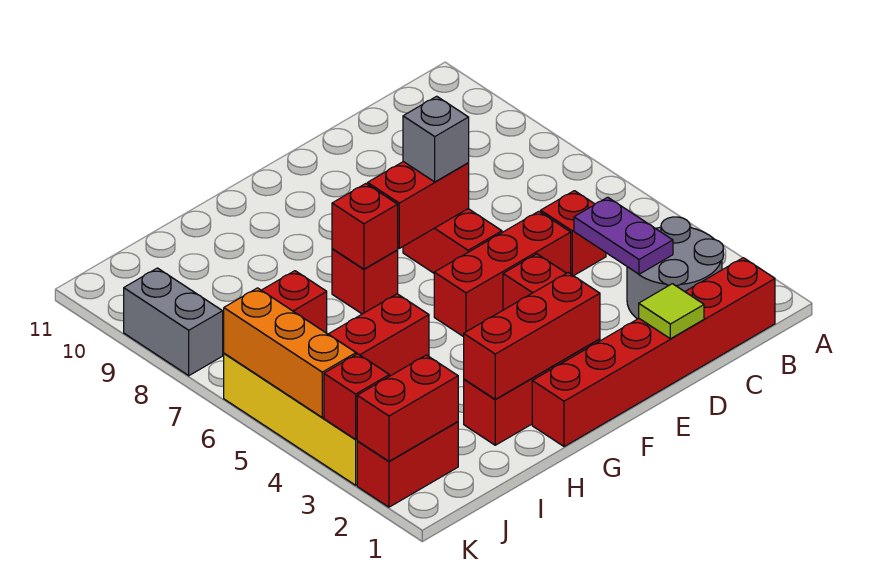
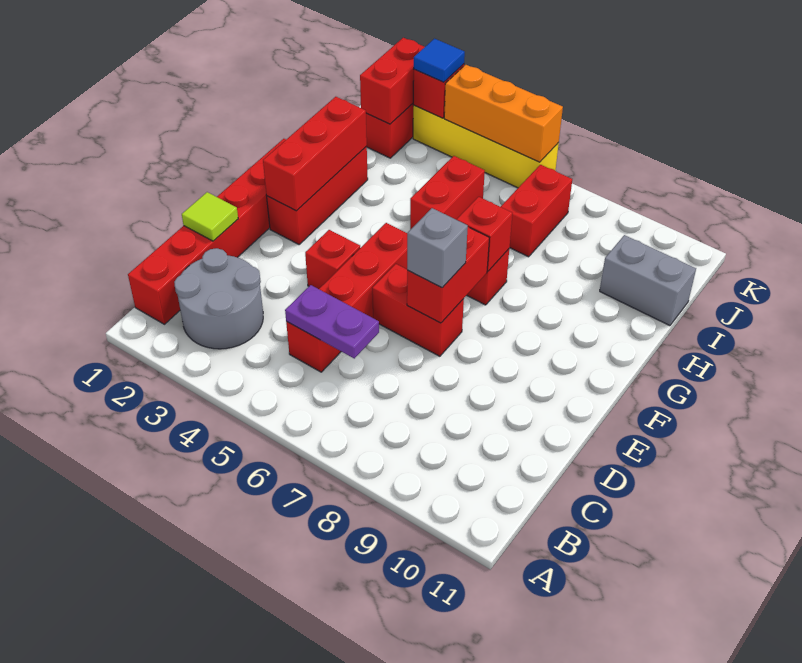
purple plate C3:C4 level 2 -> purple plate C5:C6 level 2
none -> blue tile K3 level 3
grey brick K8:K9 level 1 -> grey brick I10:I11 level 1

